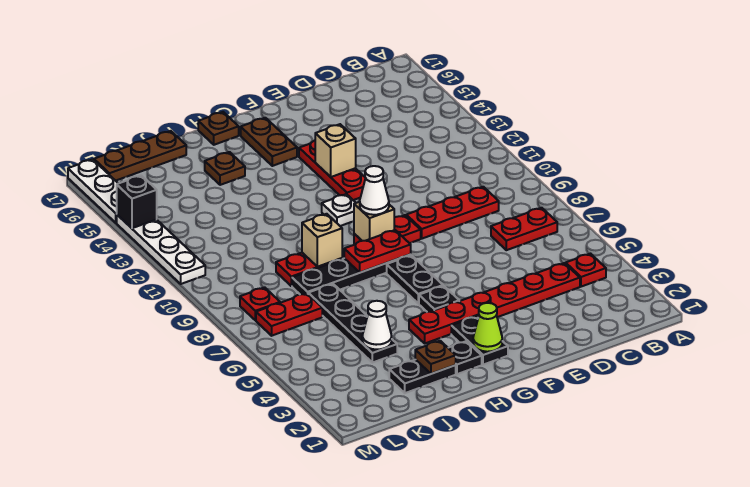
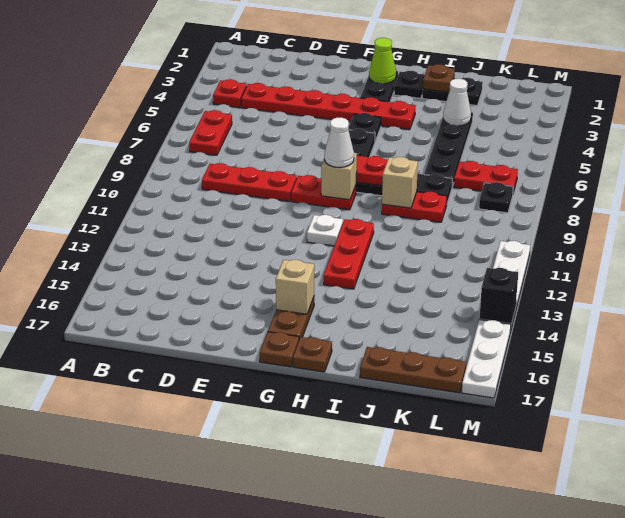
red plate B7:C7 level 1 -> red plate B6:B7 level 1
red plate F12:F14 level 1 -> red plate H11:H13 level 1
tan brick F13 level 2 -> tan brick G15 level 2
brown plate I15 level 1 -> brown plate G17 level 1
red plate L8 level 1 -> black plate L8 level 1

